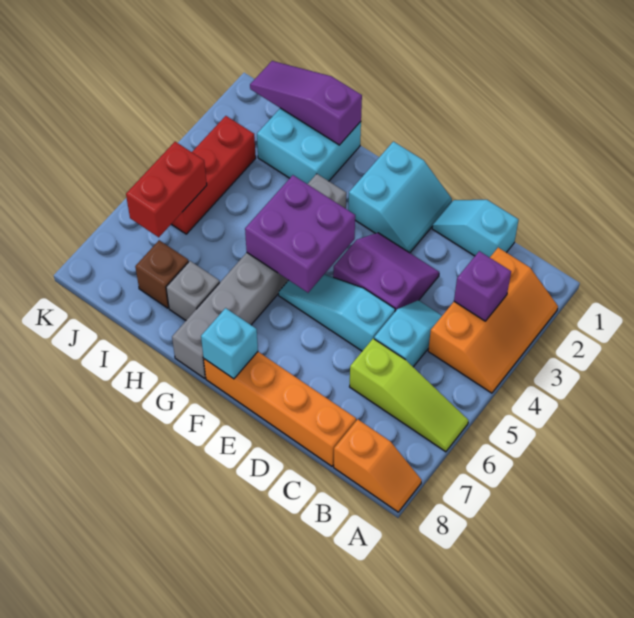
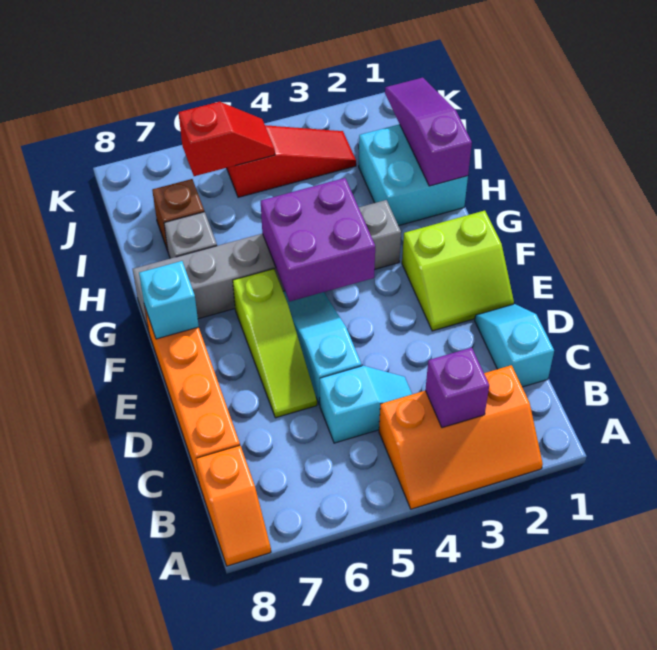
lime slope A6:C6 level 1 top C -> lime slope D6:F6 level 1 top F
purple slope D3:E4 level 1 top 4 -> none
cyan slope E1:F2 level 1 top F -> lime slope E1:F2 level 1 top F
red brick J3:J5 level 1 -> red slope J3:J5 level 1 top 5
red brick J5:J6 level 2 -> red slope J5:J6 level 2 top 6

